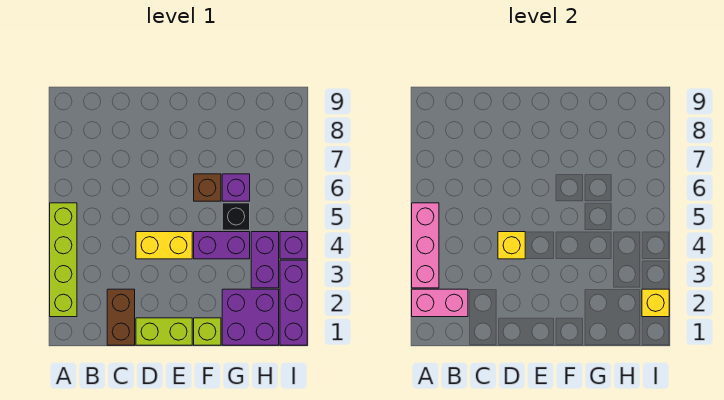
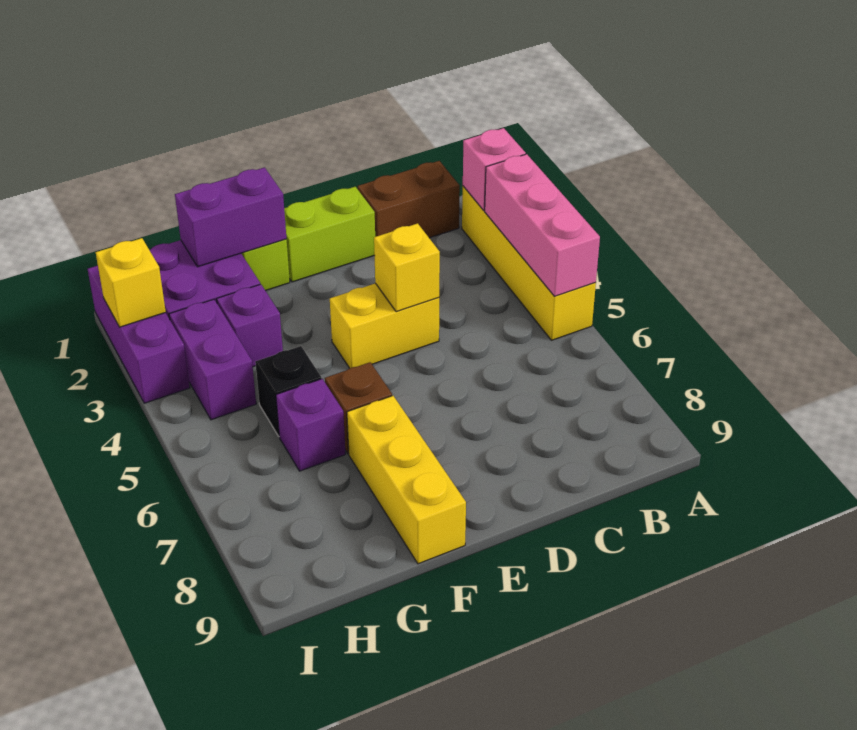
lime brick A2:A5 level 1 -> yellow brick A2:A5 level 1
pink brick A2:B2 level 2 -> pink brick A2 level 2
brown brick C1:C2 level 1 -> brown brick B1:C1 level 1
purple brick F4:G4 level 1 -> purple brick F1:G1 level 2
none -> yellow brick F7:F9 level 1
purple brick I4 level 1 -> purple brick G3 level 1

